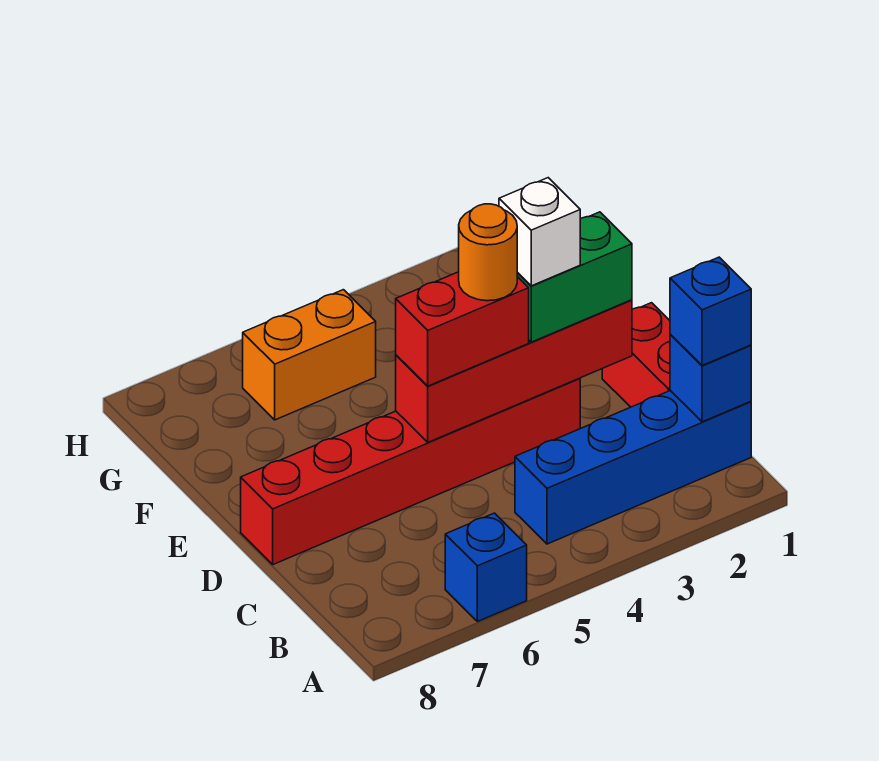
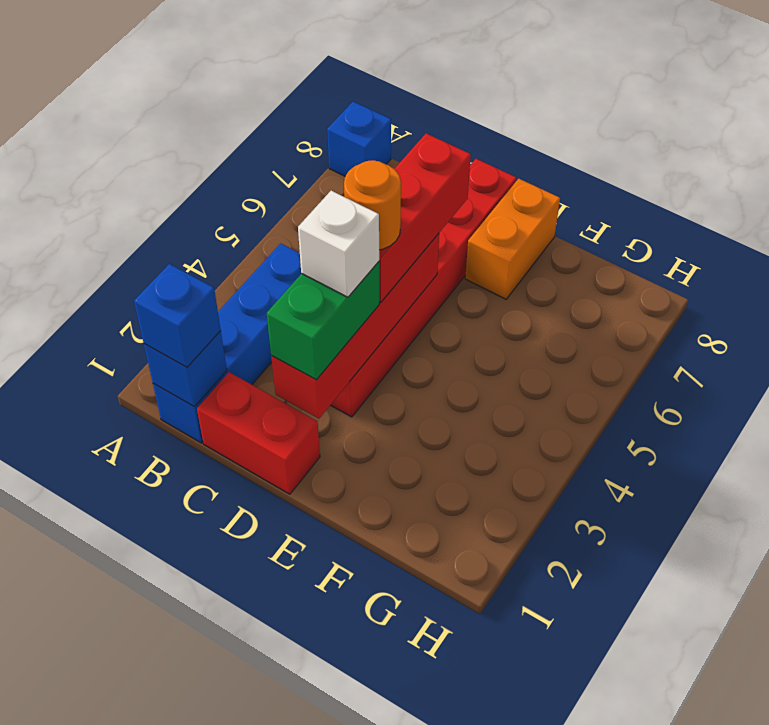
blue brick A6 level 1 -> blue brick A8 level 1
red brick D4:D5 level 3 -> red brick D4:D6 level 3
orange brick G5:G6 level 1 -> orange brick E7:E8 level 1

